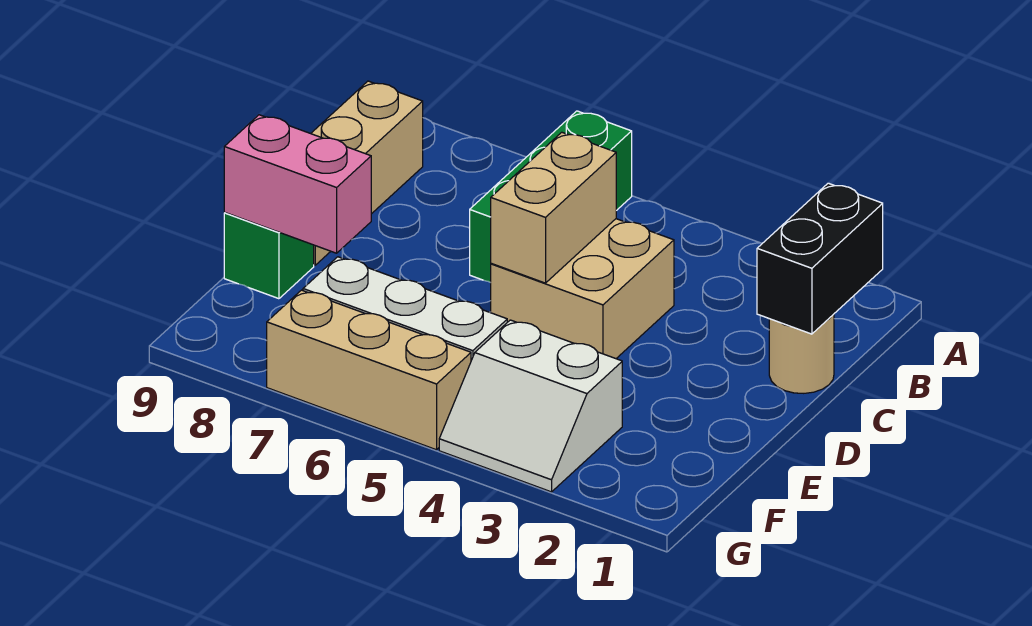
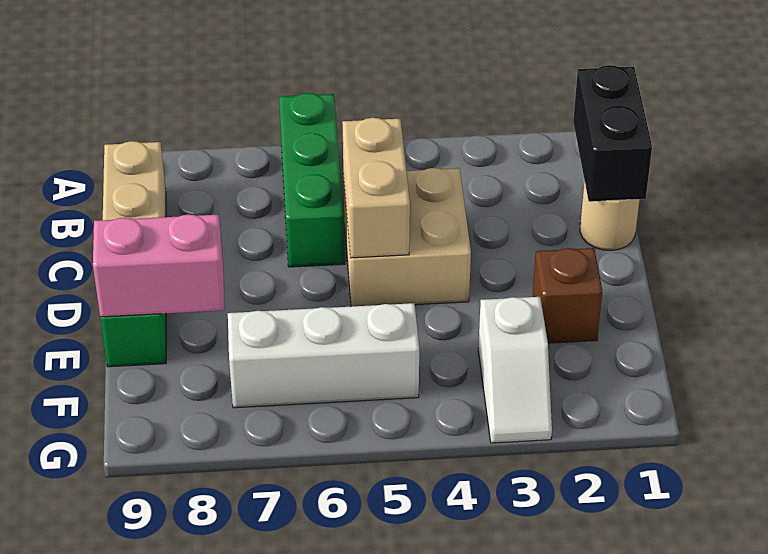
none -> brown brick E2 level 1
white slope F3:G4 level 1 top F -> white slope F3:G3 level 1 top F
tan brick G5:G7 level 1 -> none

